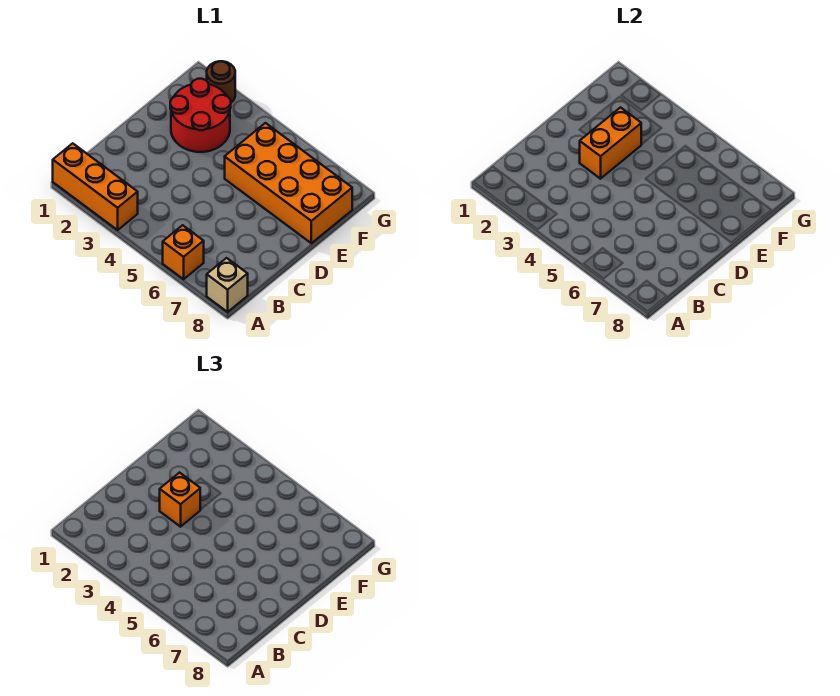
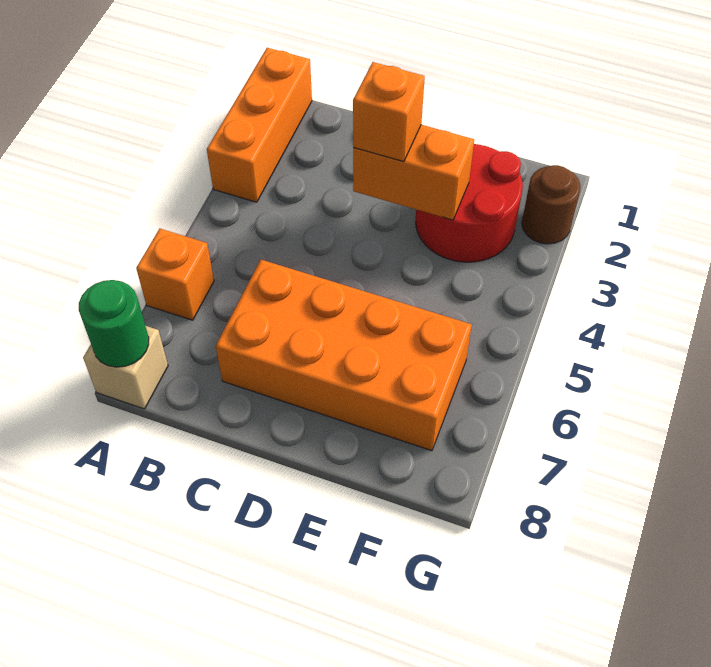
none -> green round brick A8 level 2
orange brick E5:F8 level 1 -> orange brick C6:F7 level 1

